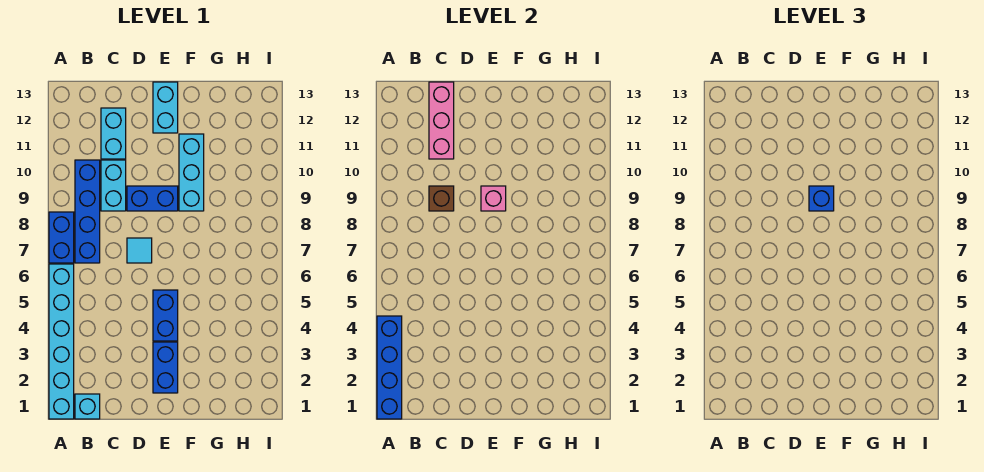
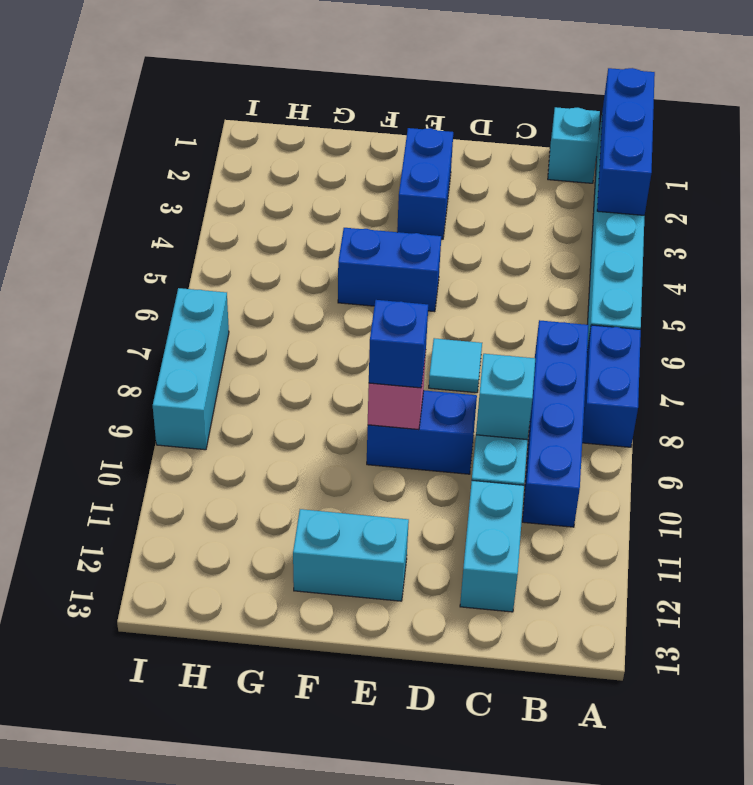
blue brick A1:A4 level 2 -> blue brick A1:A3 level 2
brown brick C9 level 2 -> cyan brick C9 level 2
pink brick C11:C13 level 2 -> none
blue brick E4:E5 level 1 -> blue brick E5:F5 level 1
cyan brick E12:E13 level 1 -> cyan brick E12:F12 level 1
cyan brick F9:F11 level 1 -> cyan brick I7:I9 level 1

